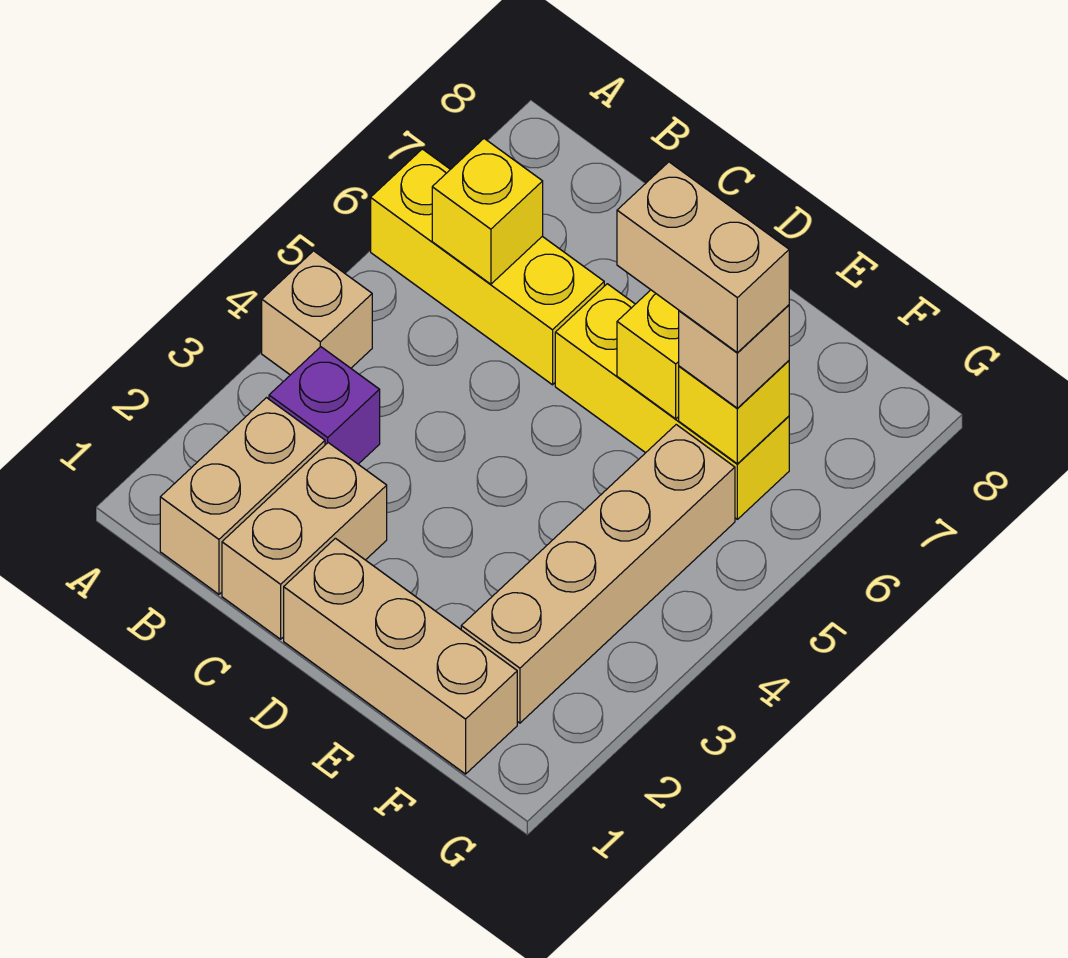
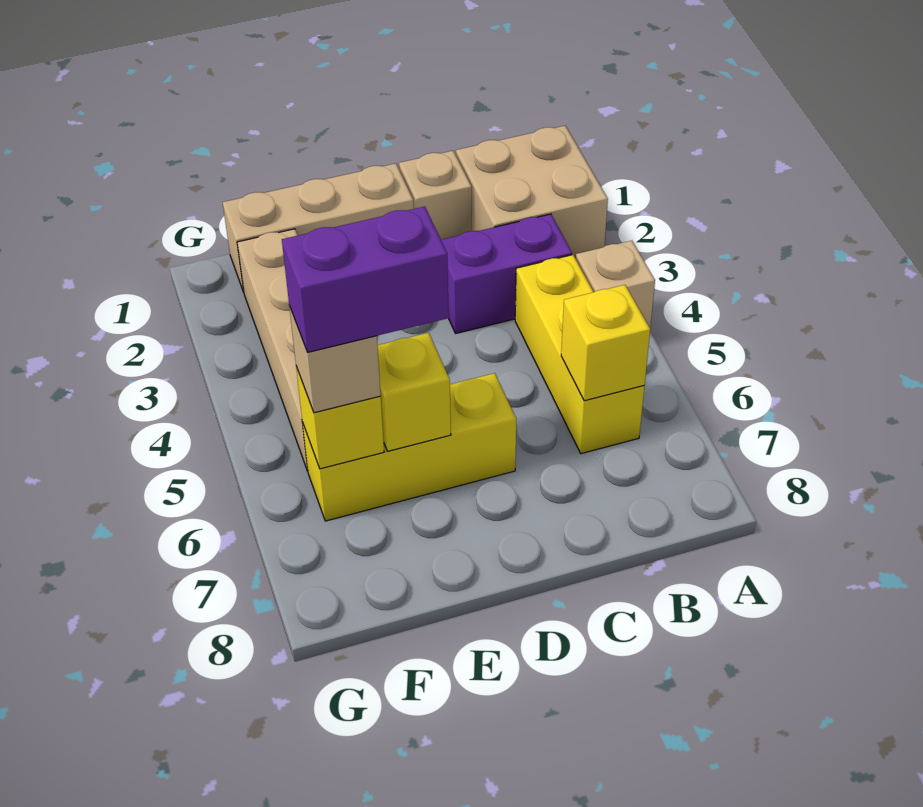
yellow brick A6:C6 level 1 -> yellow brick B4:B6 level 1
tan brick B1:B2 level 1 -> tan brick A1:B2 level 1
purple brick B3 level 1 -> purple brick B3:C3 level 1
tan brick C1:C2 level 1 -> tan brick C1 level 1
tan brick E6:F6 level 4 -> purple brick E6:F6 level 4

